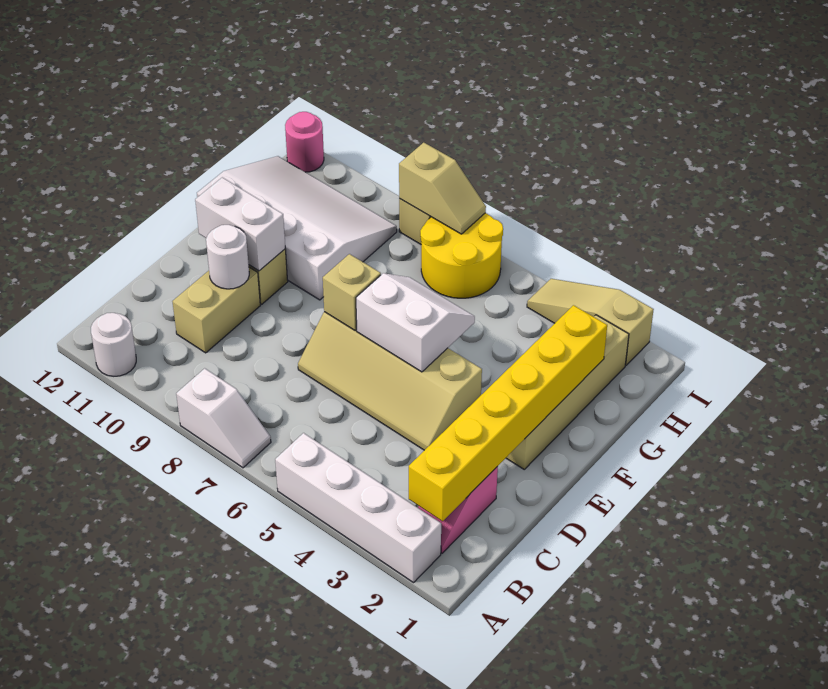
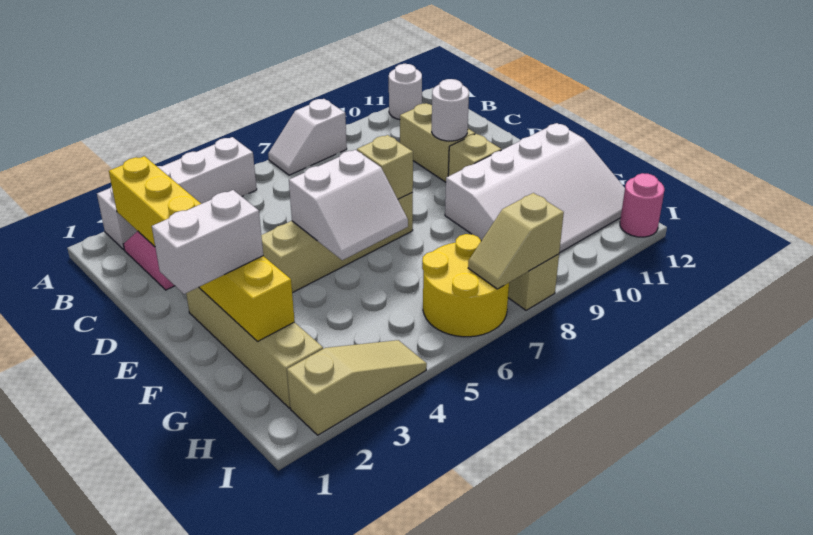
white brick E10:E11 level 2 -> white brick F1:F2 level 3

